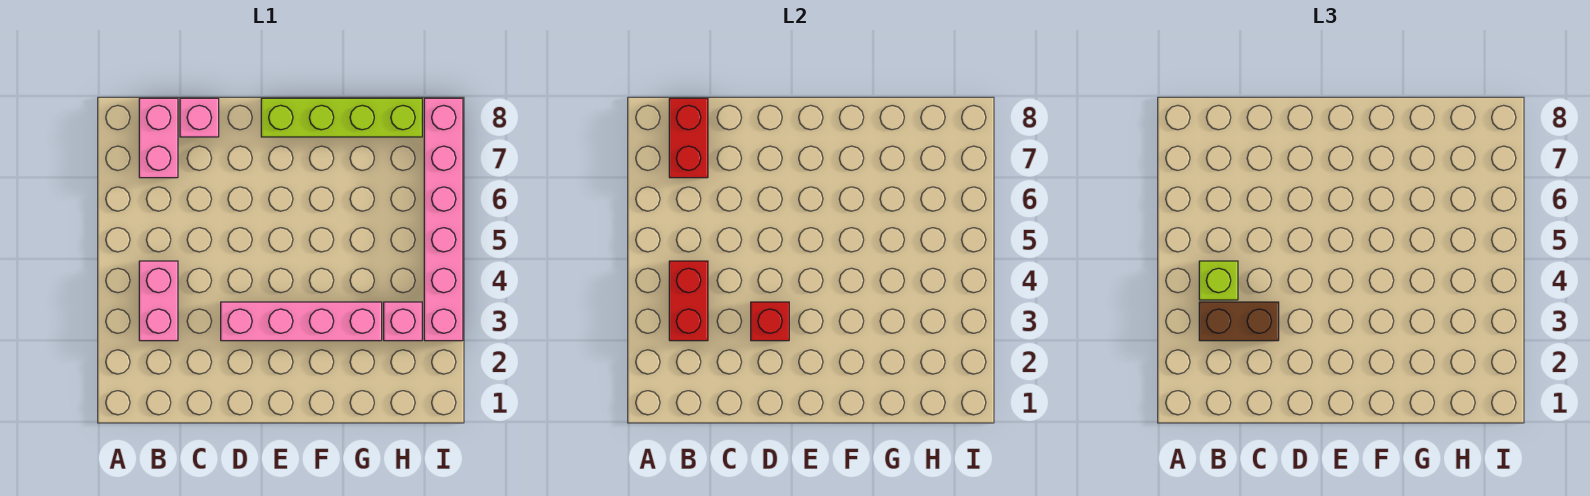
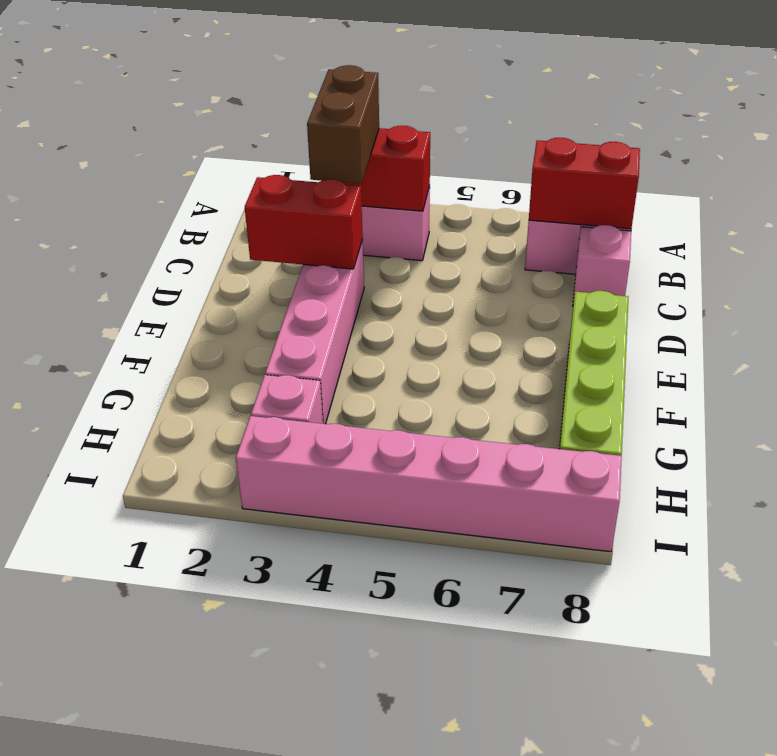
lime brick B4 level 3 -> none
red brick D3 level 2 -> red brick D2:D3 level 2

